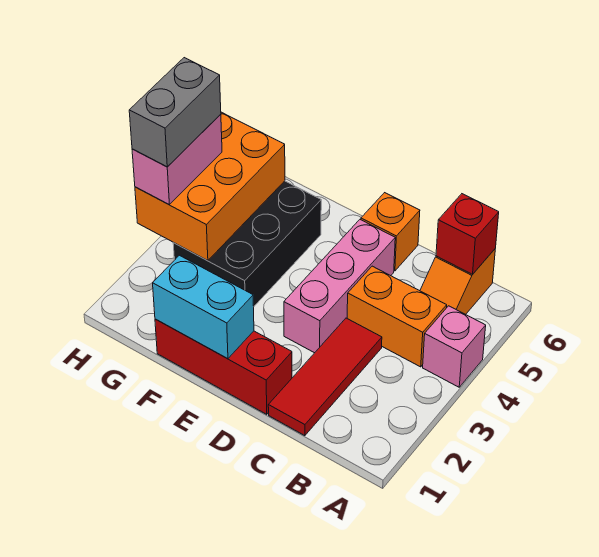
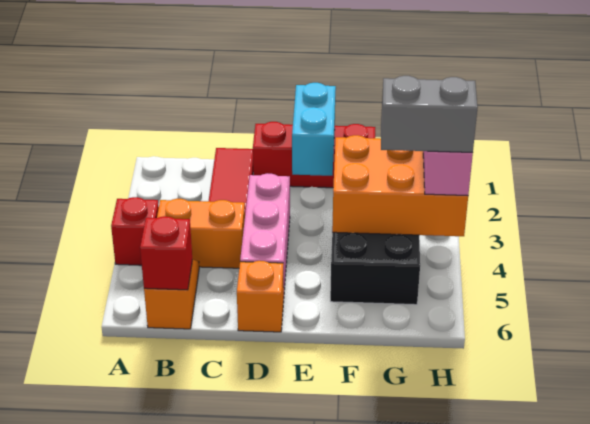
pink brick A4 level 1 -> red brick A4 level 1
cyan brick E1:F1 level 2 -> cyan brick E1:E2 level 2
orange brick G3:H5 level 2 -> orange brick F3:H4 level 2
grey brick H3:H4 level 4 -> grey brick G4:H4 level 4

